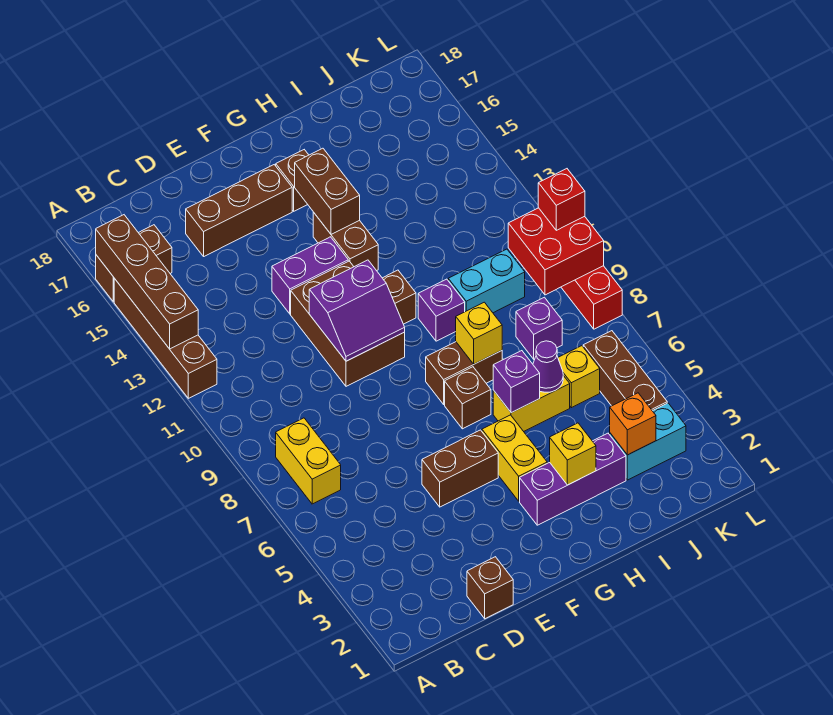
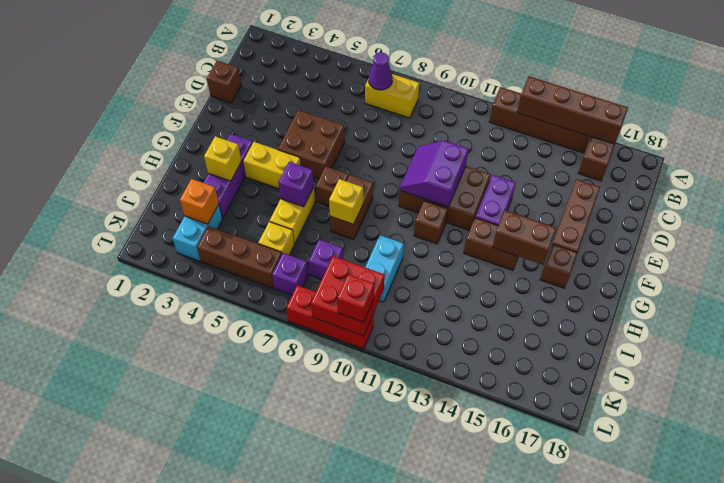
brown brick E5:F5 level 1 -> brown brick E5:F6 level 1
purple brick H10 level 1 -> purple brick K7 level 1
purple cone I6 level 2 -> purple cone B7 level 2

